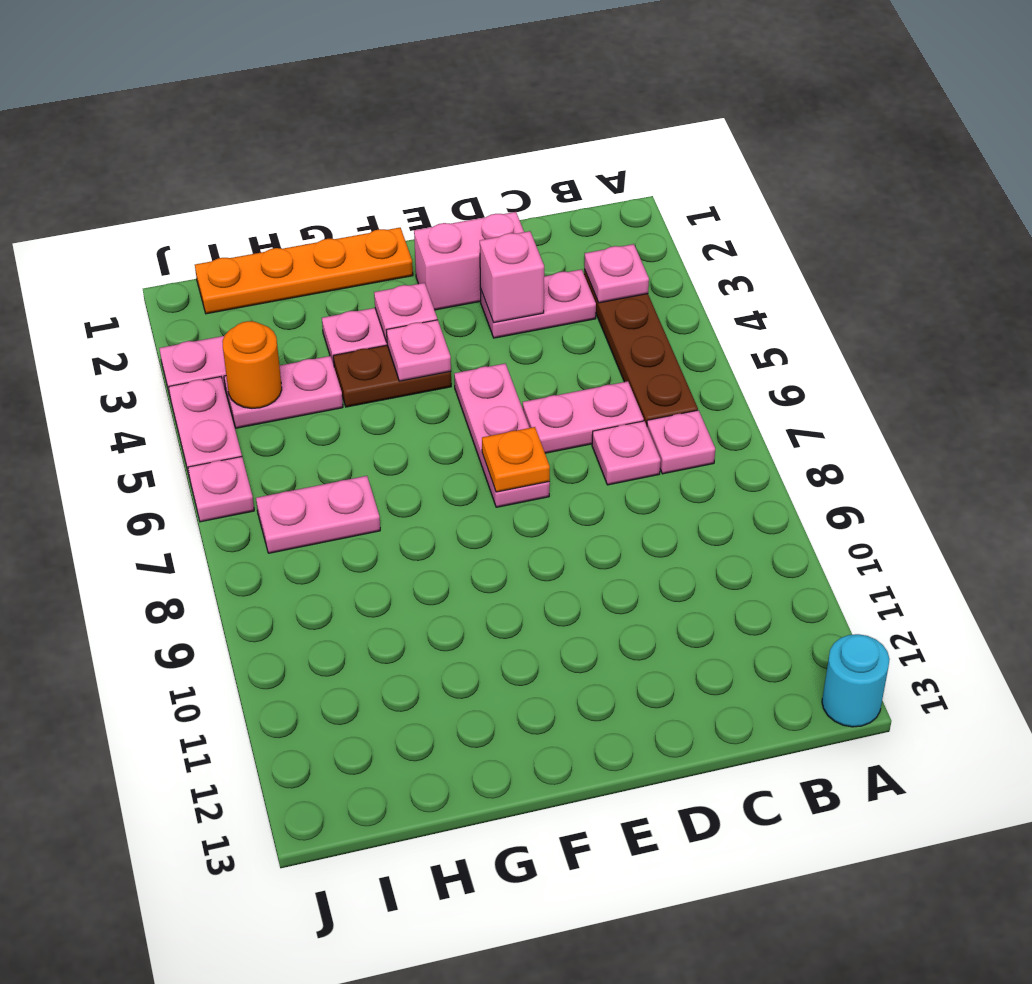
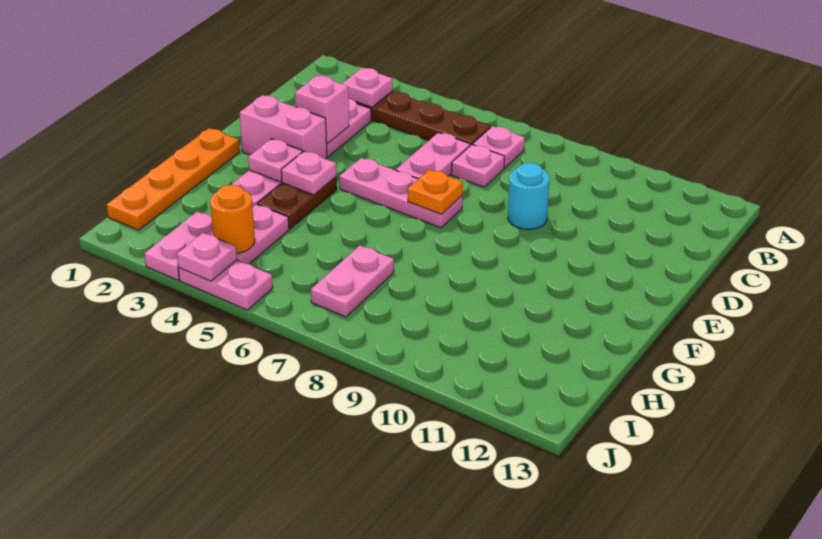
cyan round brick A13 level 1 -> cyan round brick D9 level 1
pink brick D2:E2 level 1 -> pink brick E2:E3 level 1
pink plate J6 level 1 -> pink plate J4 level 2

